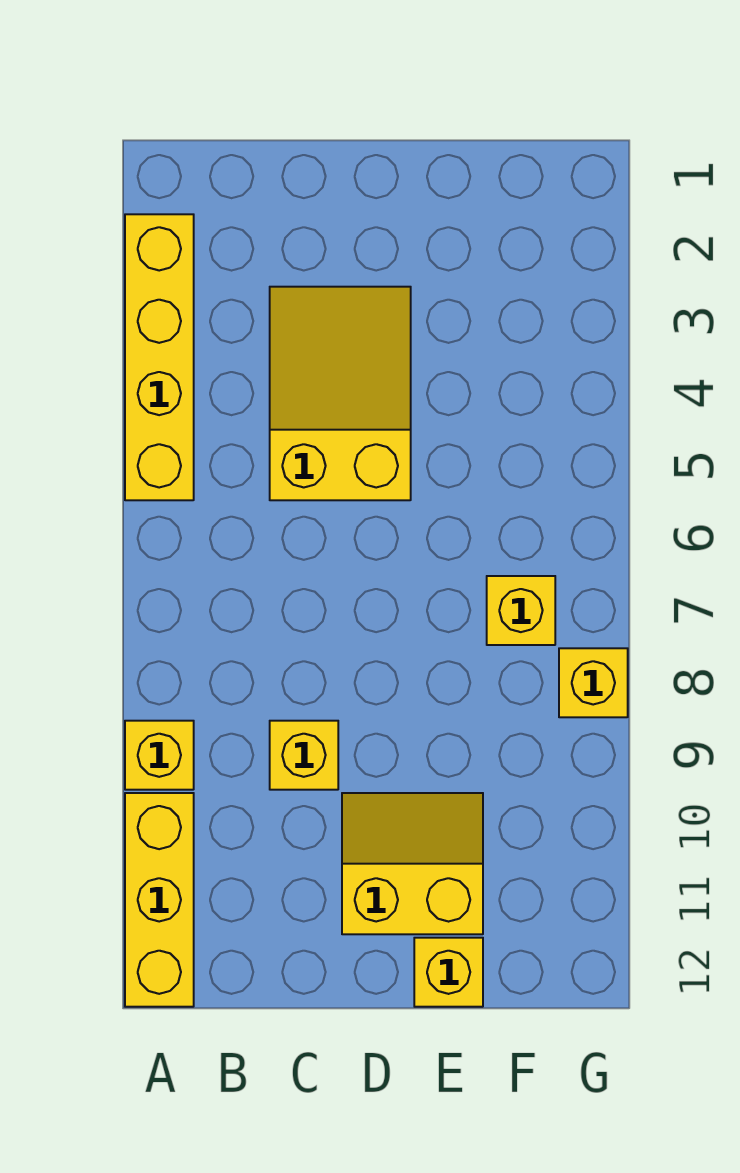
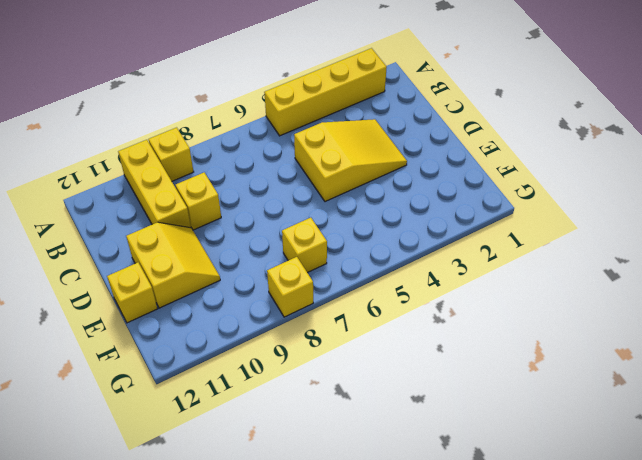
yellow brick A10:A12 level 1 -> yellow brick A10:C10 level 1

